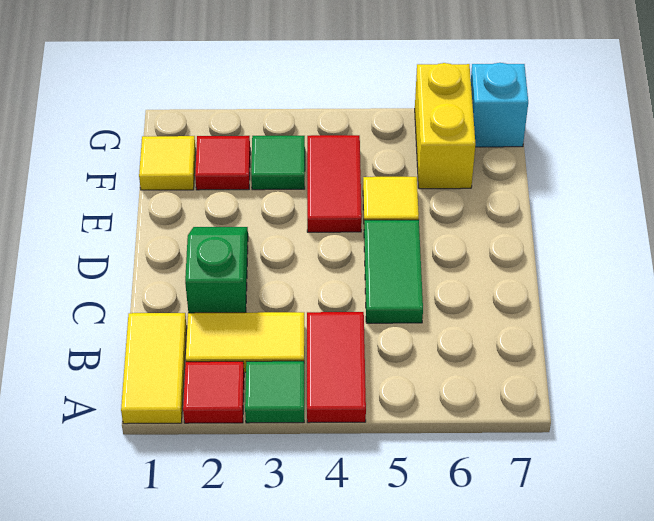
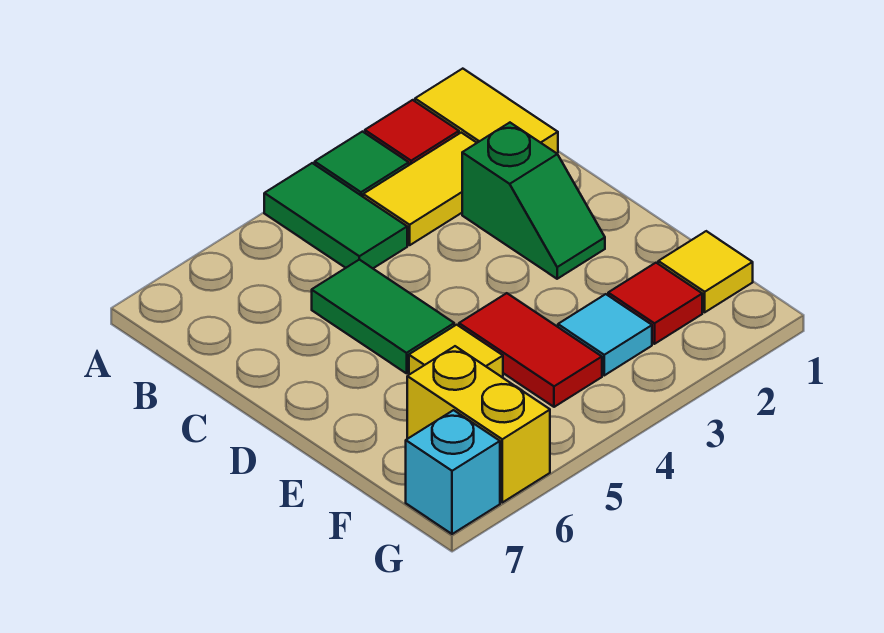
red tile A4:B4 level 1 -> green tile A4:B4 level 1
green tile F3 level 1 -> cyan tile F3 level 1

